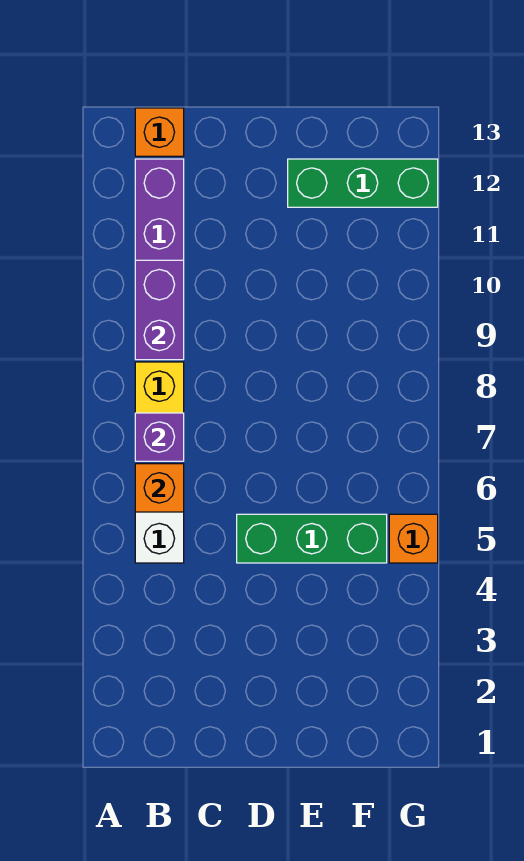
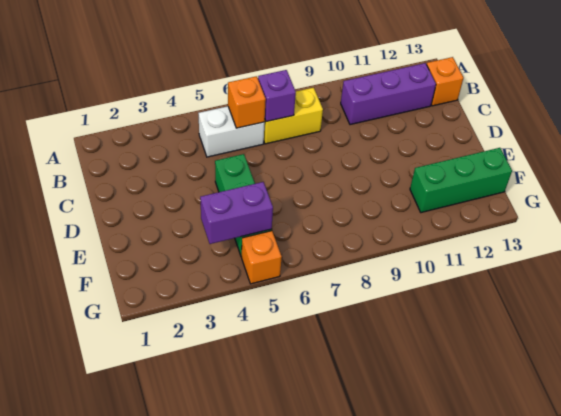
purple brick B9:B10 level 2 -> purple brick F4:F5 level 2
green brick E12:G12 level 1 -> green brick F11:F13 level 1

